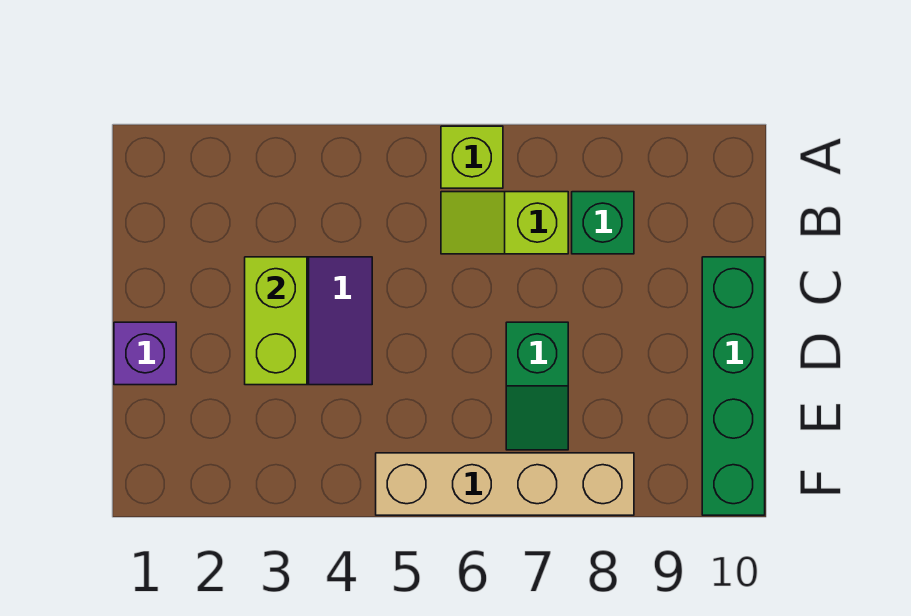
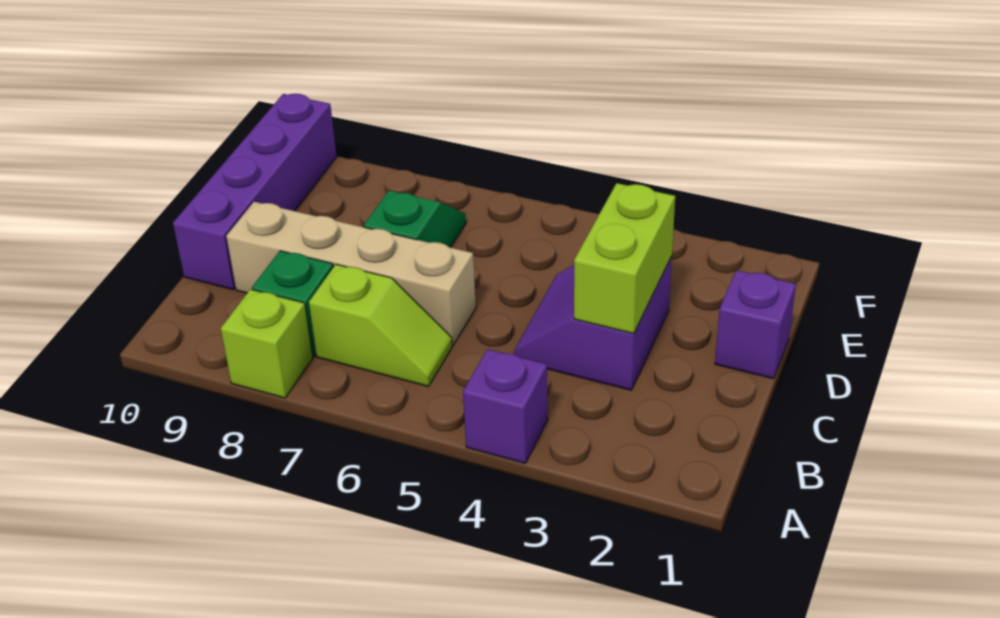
none -> purple brick A4 level 1
lime brick A6 level 1 -> lime brick A8 level 1
green brick C10:F10 level 1 -> purple brick C10:F10 level 1
tan brick F5:F8 level 1 -> tan brick C6:C9 level 1

